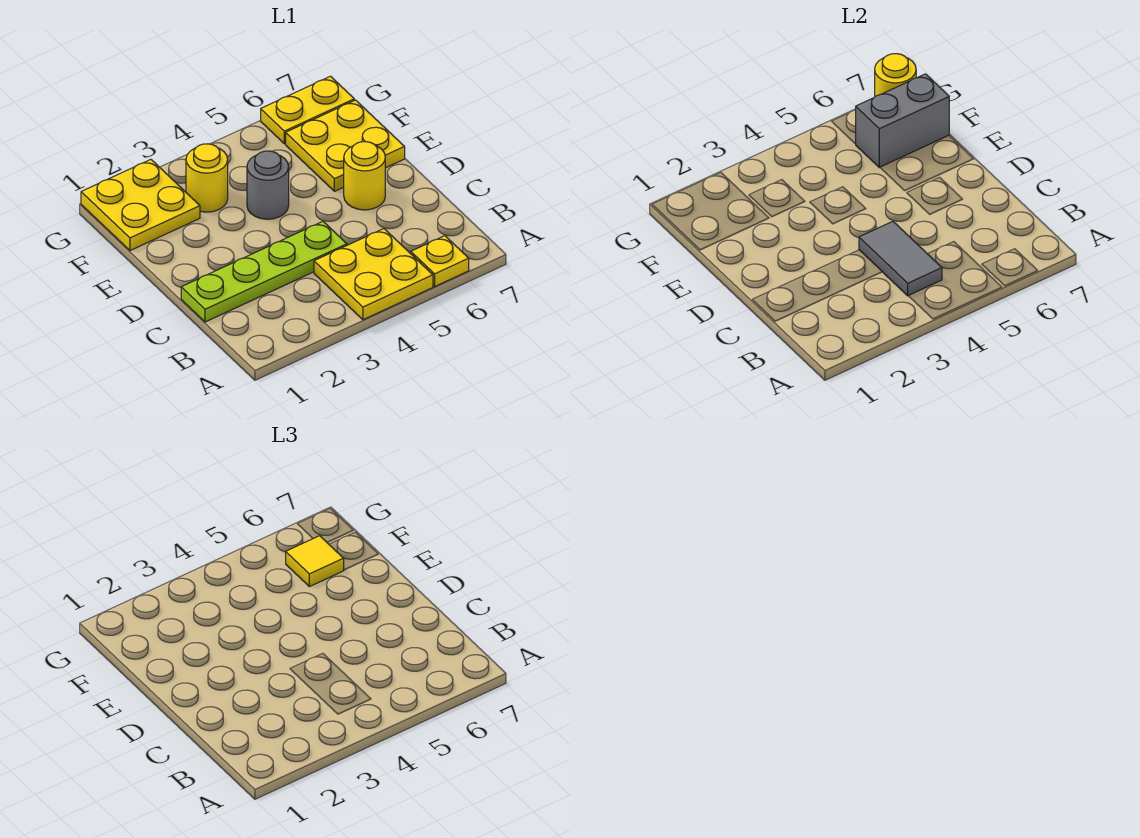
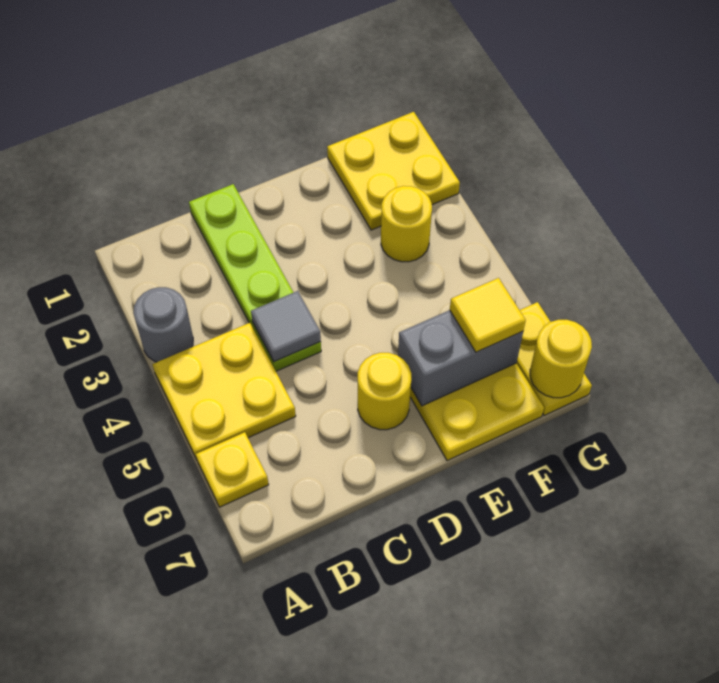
grey tile B4:C4 level 2 -> grey tile C4 level 2
grey round brick E4 level 1 -> grey round brick A3 level 1
grey brick F6:F7 level 2 -> grey brick E6:F6 level 2

